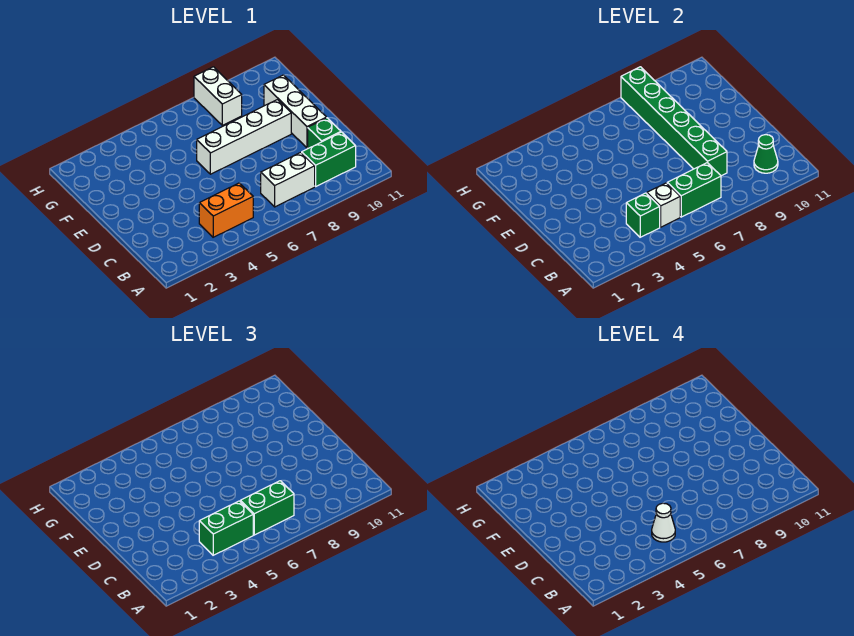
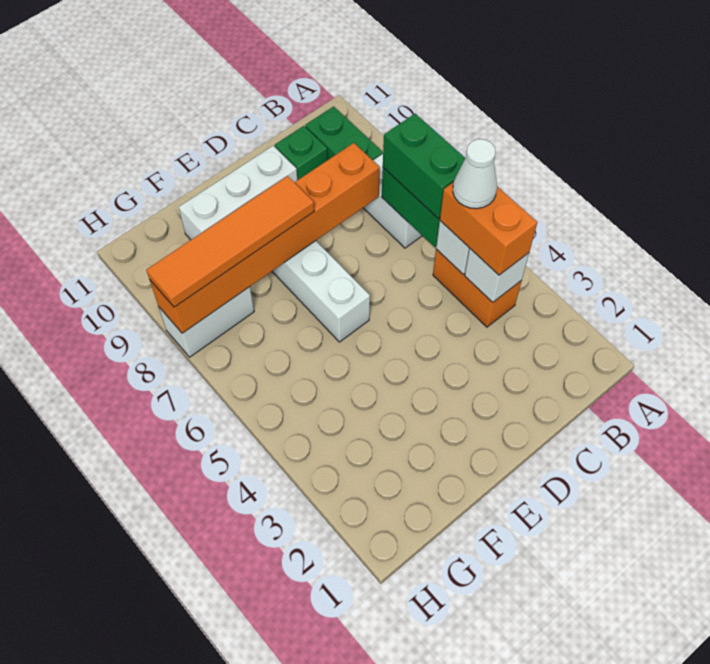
green brick B4 level 2 -> white brick B4 level 2
green brick B4:B5 level 3 -> orange brick B4:B5 level 3
green cone B10 level 2 -> none
green brick C8:H8 level 2 -> orange brick C8:H8 level 2
none -> orange tile E8:H8 level 3

